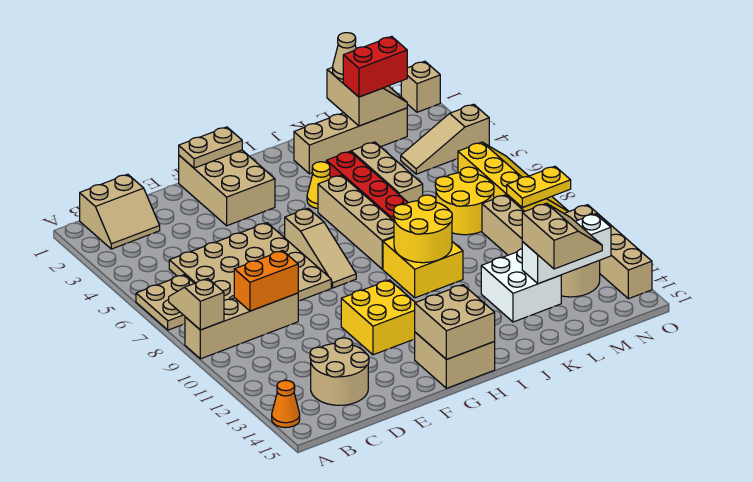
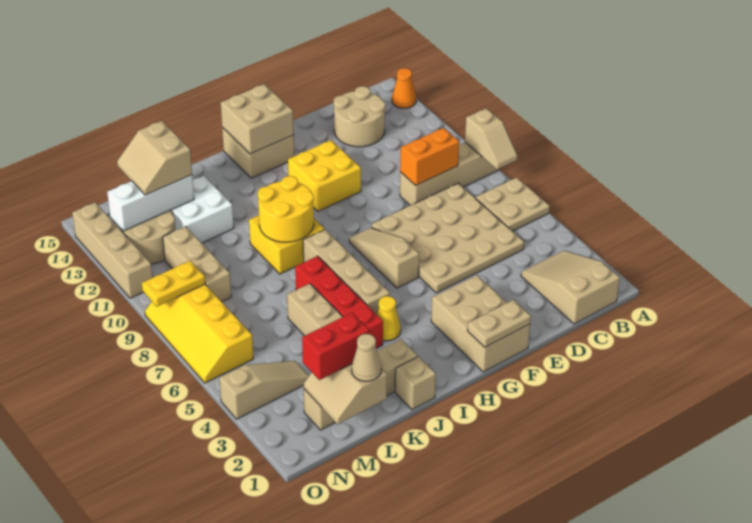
tan slope B1:C2 level 1 top 1 -> tan slope B1:C3 level 1 top 1
yellow round brick L7:M8 level 1 -> none
tan brick O1 level 1 -> tan brick J1 level 1

